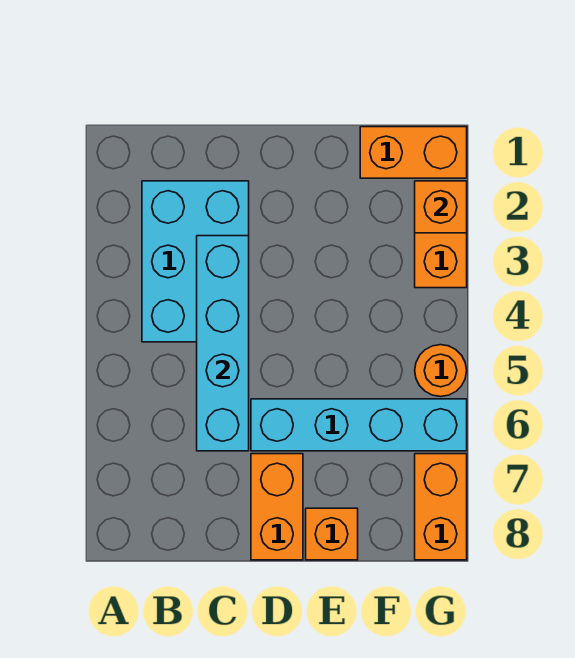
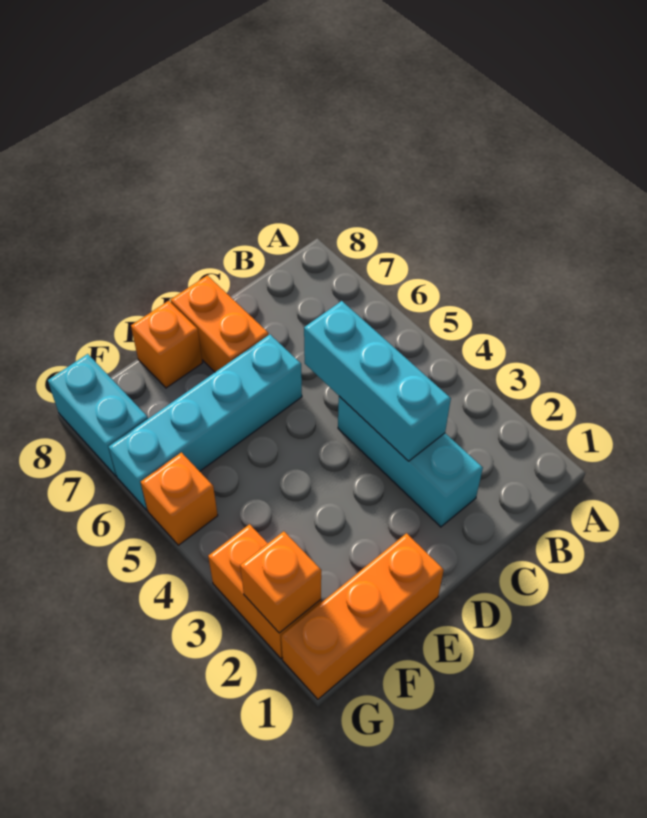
cyan brick B2:C4 level 1 -> cyan brick C2:C4 level 1
cyan brick C3:C6 level 2 -> cyan brick C3:C5 level 2
orange brick F1:G1 level 1 -> orange brick E1:G1 level 1
orange round brick G5 level 1 -> orange brick G5 level 1
orange brick G7:G8 level 1 -> cyan brick G7:G8 level 1

